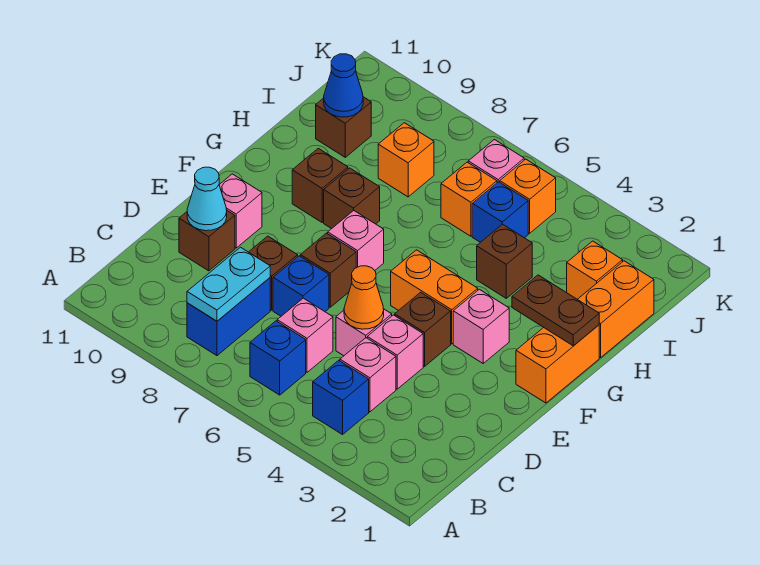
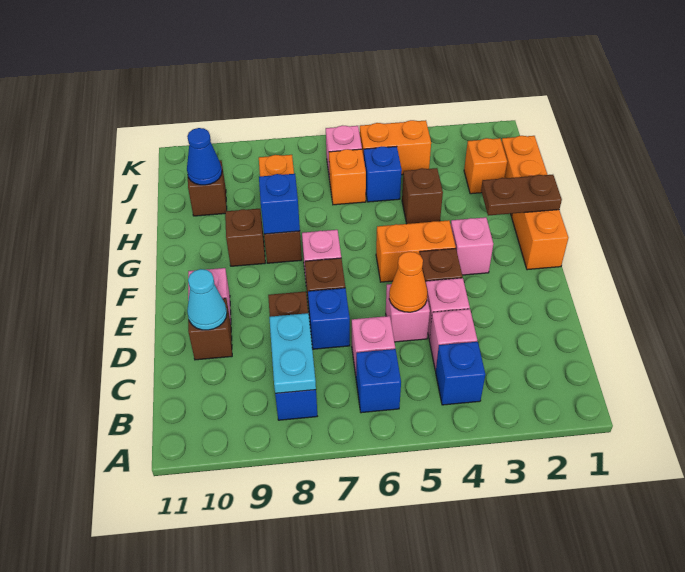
none -> blue brick G8 level 2
orange brick J5 level 1 -> orange brick J4:J5 level 1

